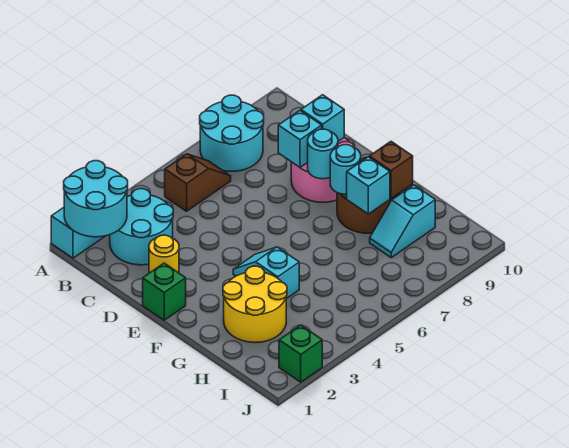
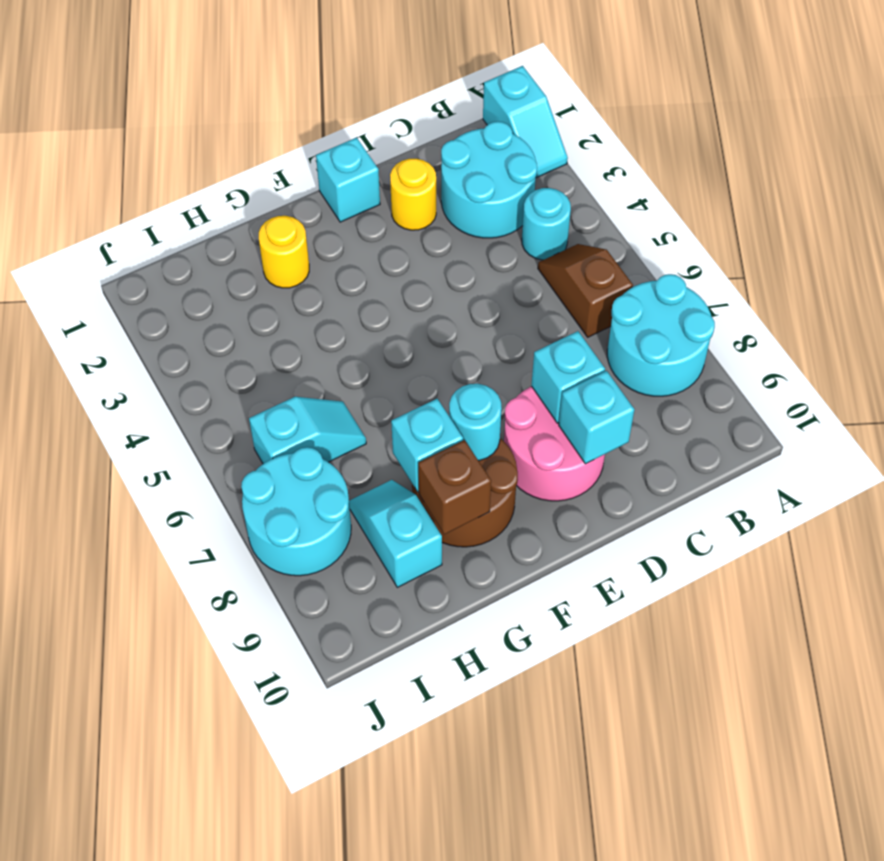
cyan round brick A1:B2 level 2 -> cyan round brick I7:J8 level 1
brown slope B5:B6 level 1 top 5 -> brown slope B5:B6 level 1 top 6
green brick E1 level 1 -> cyan brick E1 level 1
cyan round brick E8 level 2 -> cyan round brick B4 level 1
cyan slope F4:G4 level 1 top G -> cyan slope H6:I6 level 1 top I
yellow round brick G2:H3 level 1 -> yellow round brick G2 level 1
green brick J2 level 1 -> none

